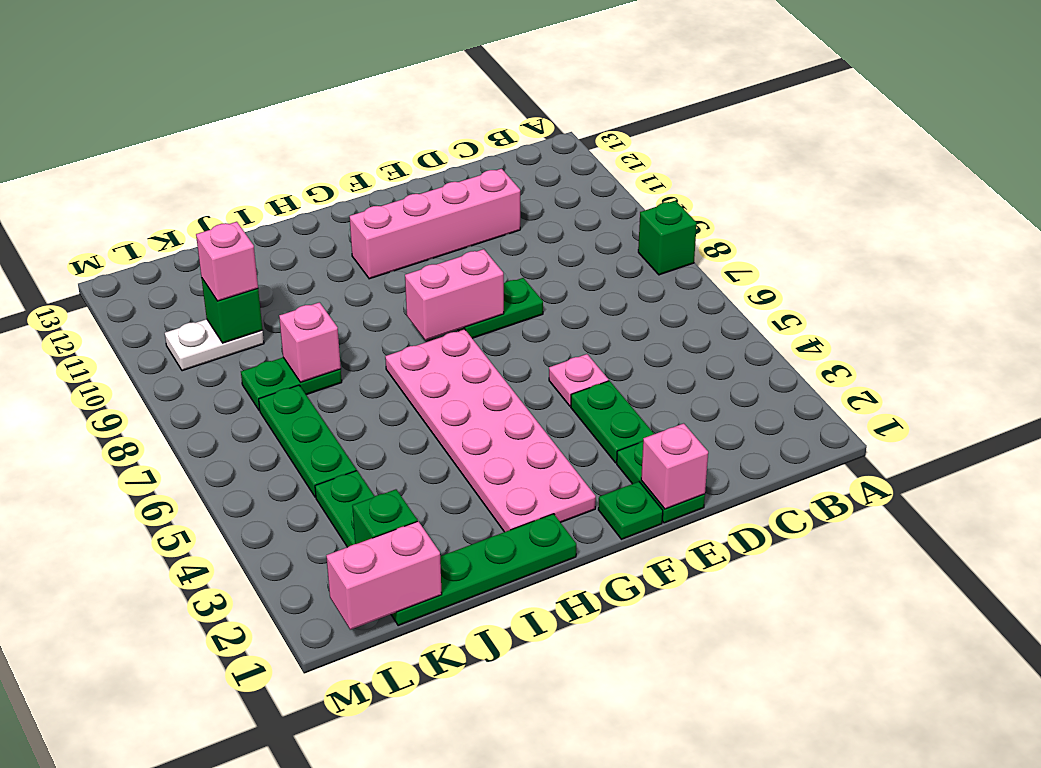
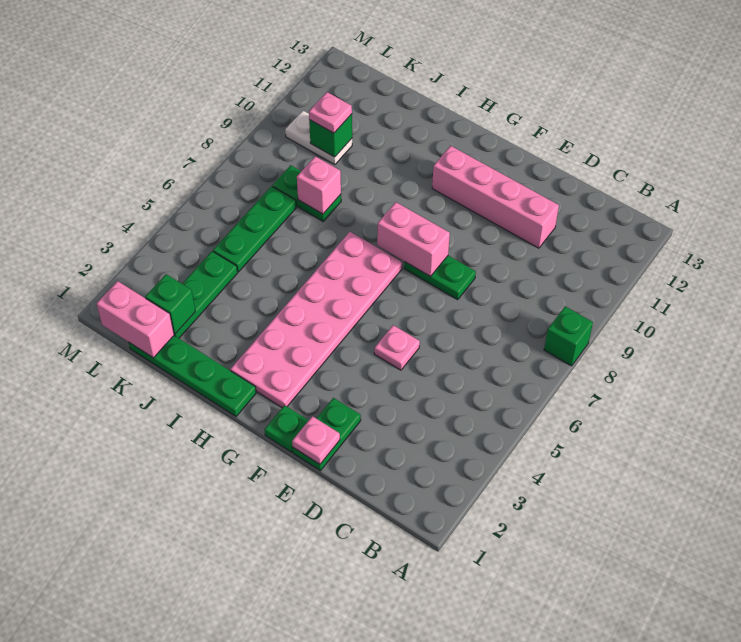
pink brick E1 level 2 -> pink plate E1 level 2
green plate E3:E4 level 1 -> none
pink brick K10 level 3 -> pink plate K10 level 3

